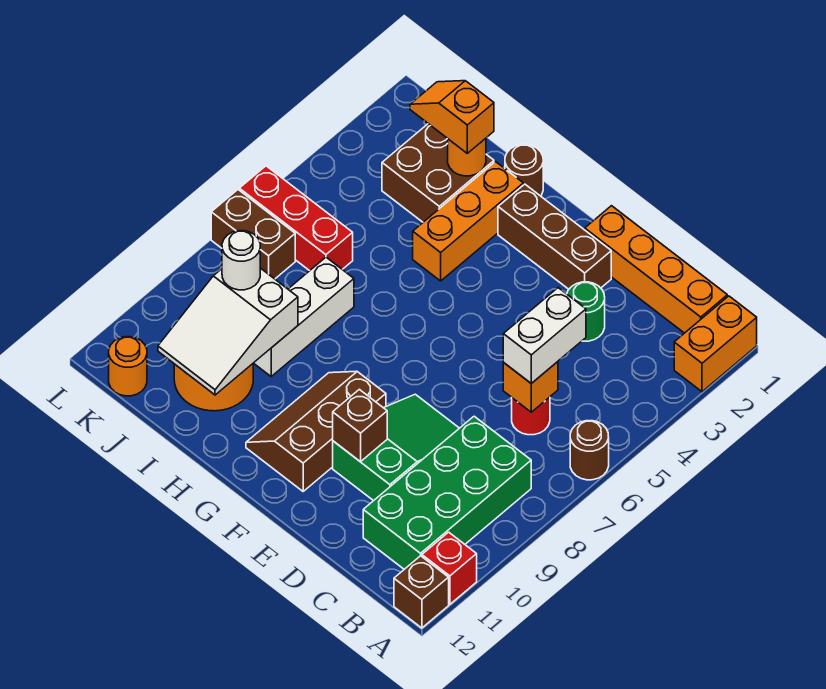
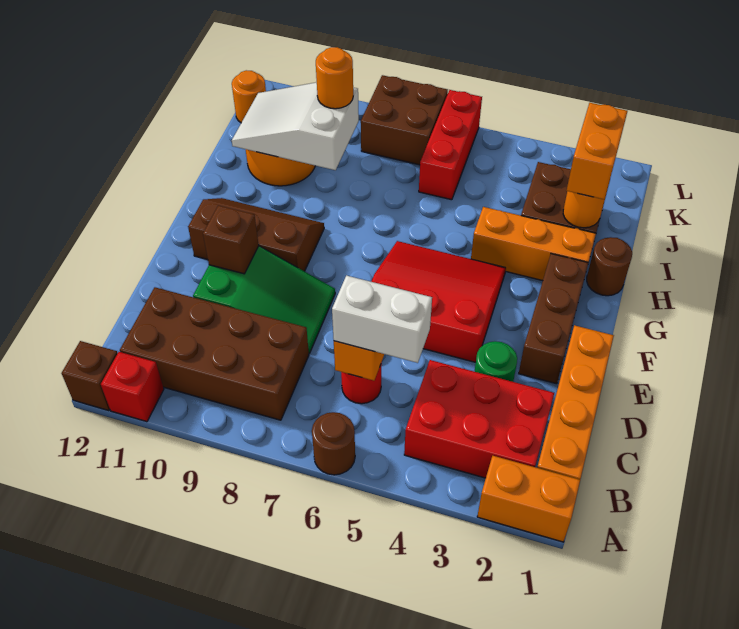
none -> red brick B2:C4 level 1
green brick B8:C11 level 1 -> brown brick B8:C11 level 1
none -> red slope E4:G6 level 1 top E
orange slope I2:J2 level 3 top I -> orange brick I2:J2 level 3
white brick I7:I9 level 1 -> none
white round brick J9 level 3 -> orange round brick J9 level 3
brown brick K7:L7 level 1 -> brown brick K7:L8 level 1

